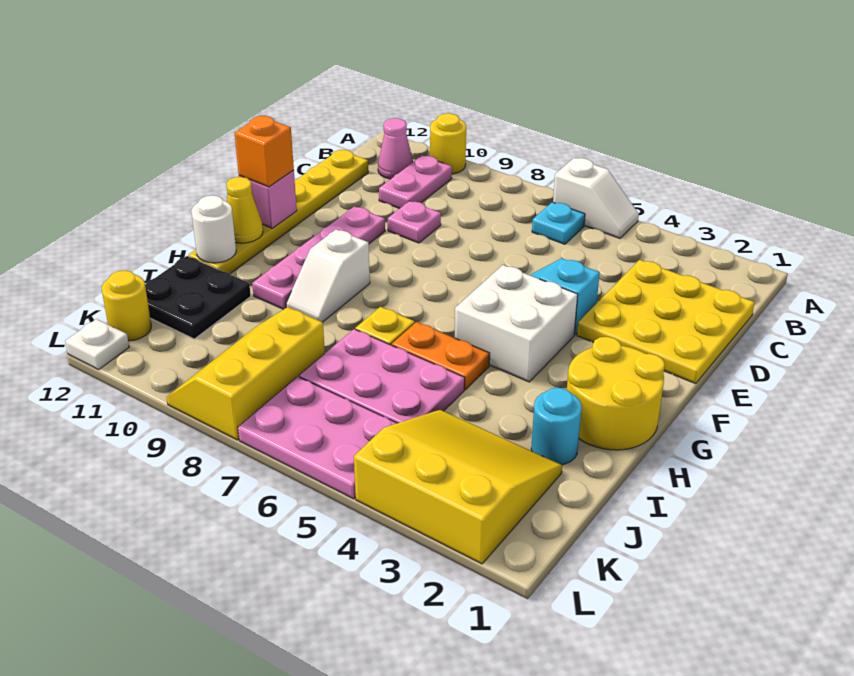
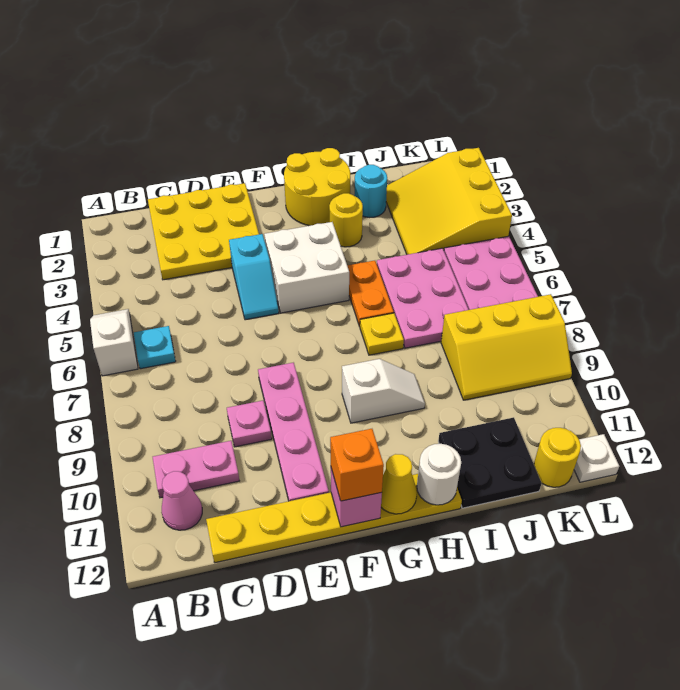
yellow round brick A10 level 1 -> yellow round brick H3 level 1
pink plate E10:H10 level 1 -> pink plate E8:E11 level 1

